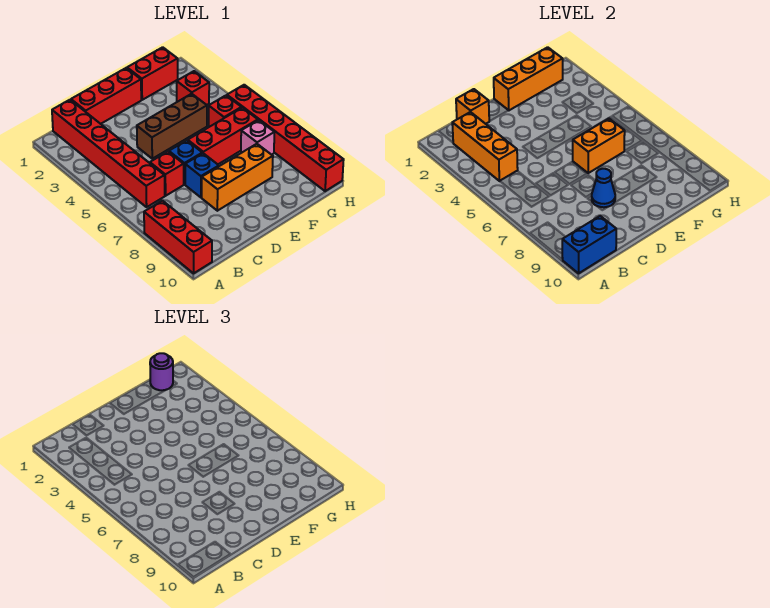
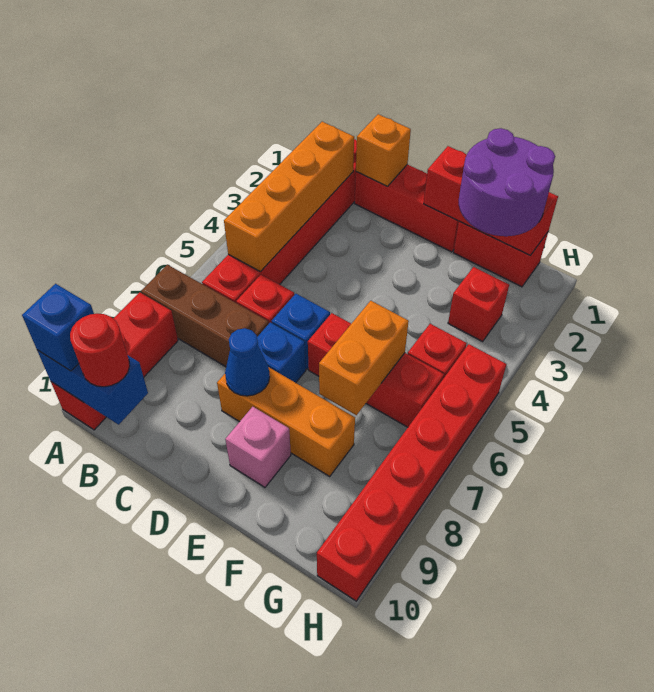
none -> blue brick A10 level 3
orange brick B2:B4 level 2 -> orange brick B2:B5 level 2
none -> red round brick B10 level 3
brown brick D4:F4 level 1 -> brown brick A7:C7 level 1
orange brick E1:G1 level 2 -> red brick E1:G1 level 2
orange brick E6:F6 level 2 -> orange brick F6:F7 level 2
purple round brick G1 level 3 -> purple round brick F1:G2 level 3
pink brick G7 level 1 -> pink brick E9 level 1

